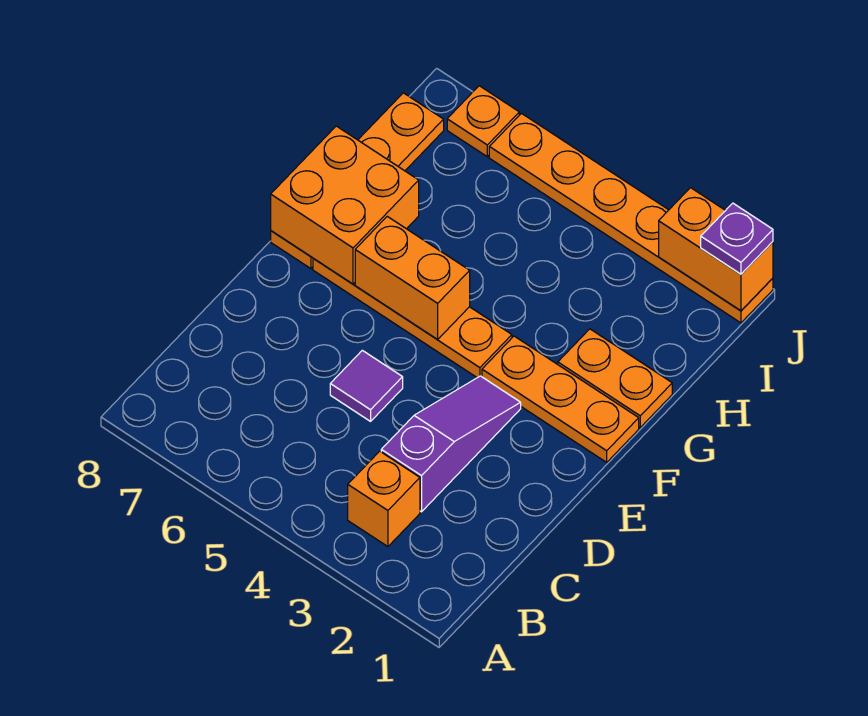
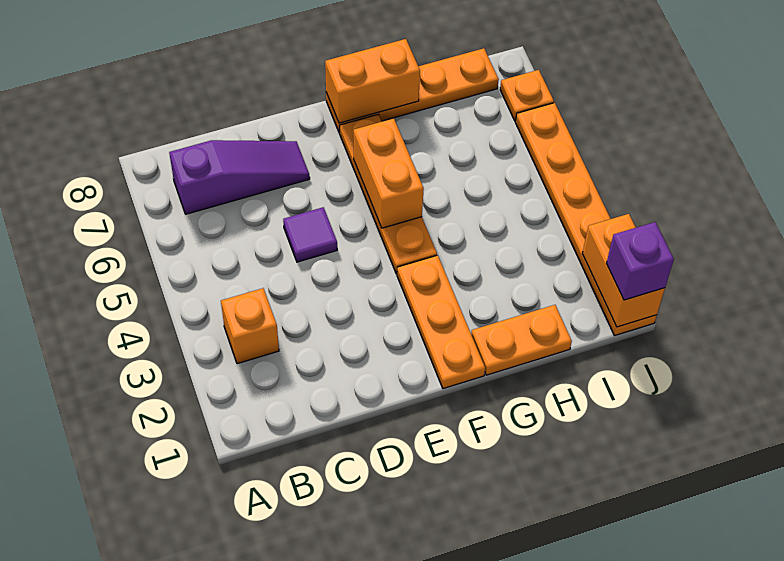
purple slope C3:E3 level 1 top C -> purple slope B7:D7 level 1 top B
orange brick F7:G8 level 2 -> orange brick F8:G8 level 2
orange plate G1:G2 level 1 -> orange plate G1:H1 level 1
purple plate J1 level 3 -> purple brick J1 level 3

